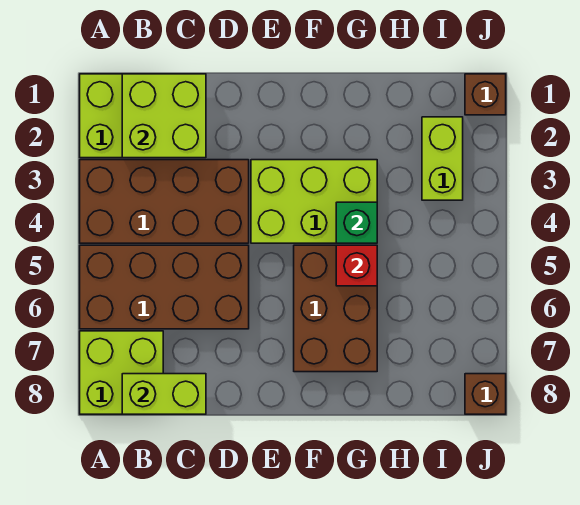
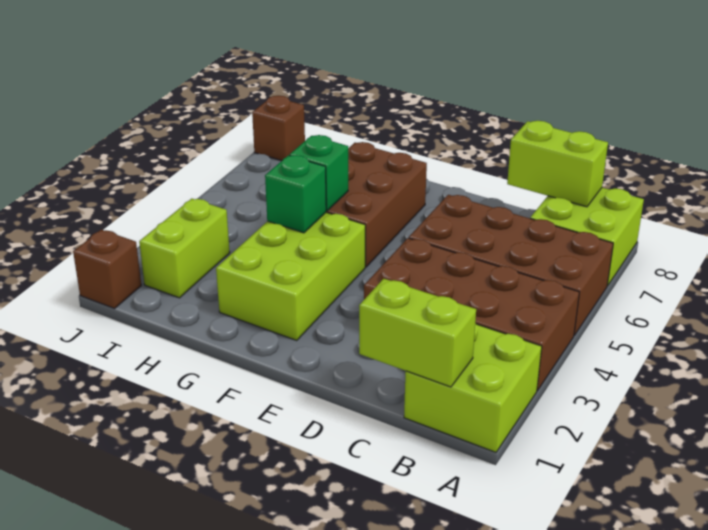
lime brick B1:C2 level 2 -> lime brick B1:C1 level 2
lime brick E3:G4 level 1 -> lime brick F2:G4 level 1
red brick G5 level 2 -> green brick G5 level 2

